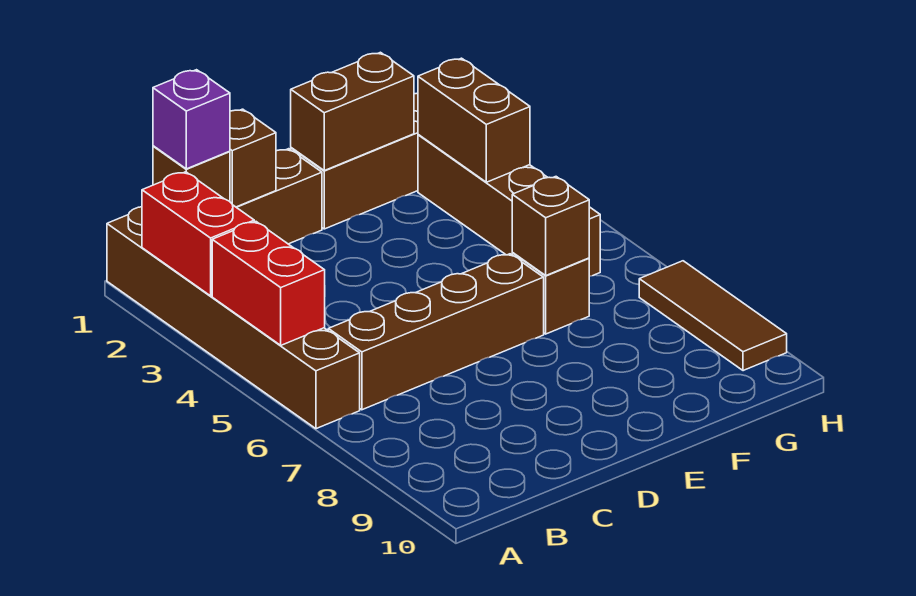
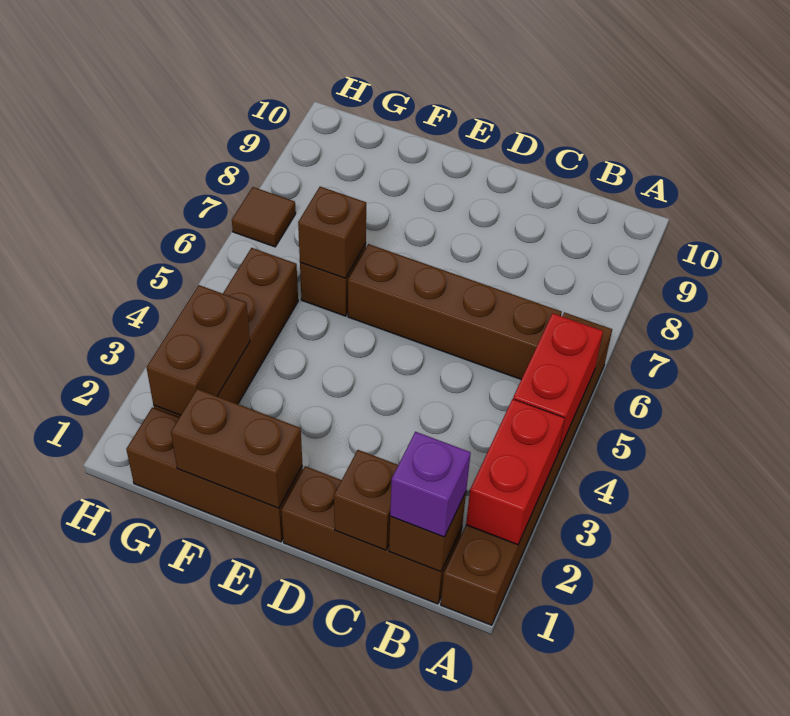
brown tile H7:H9 level 1 -> brown tile H7 level 1

